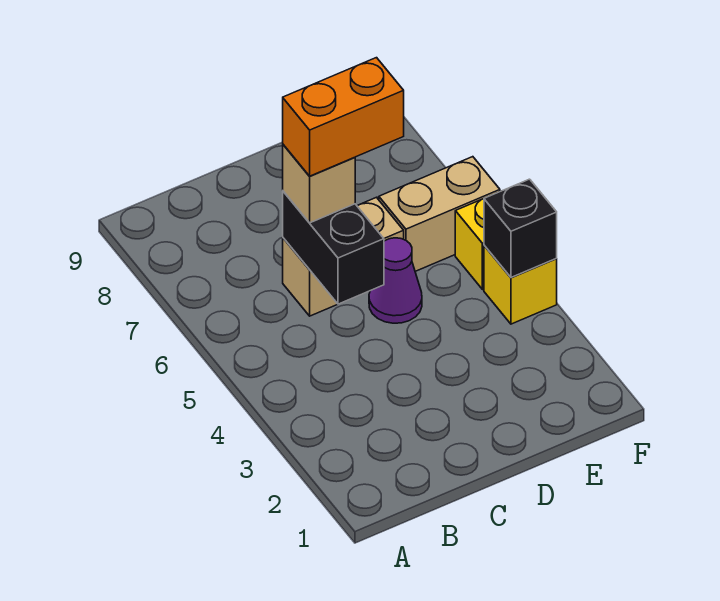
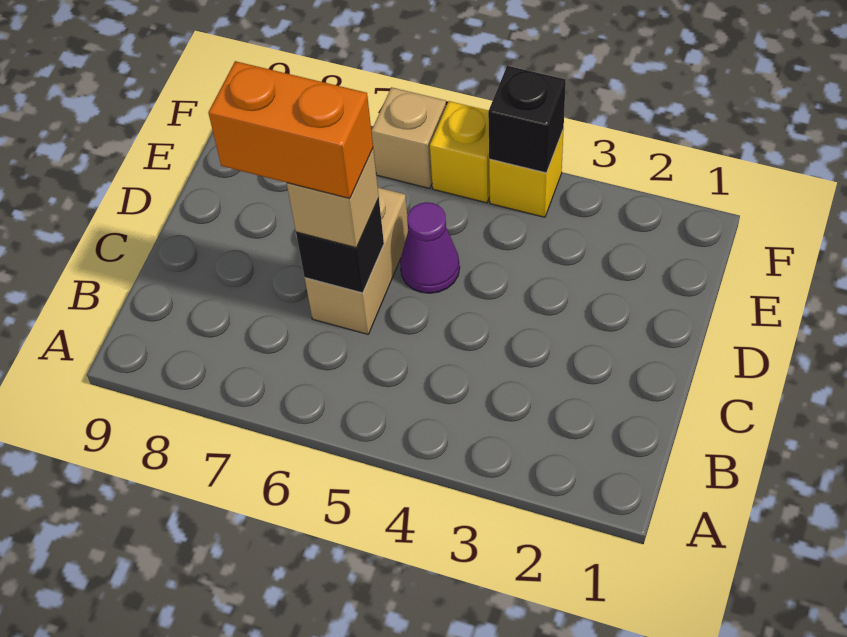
black brick C5:C6 level 2 -> black brick C6 level 2
orange brick C6:D6 level 4 -> orange brick C6:C7 level 4
tan brick E6:F6 level 1 -> tan brick F6 level 1

